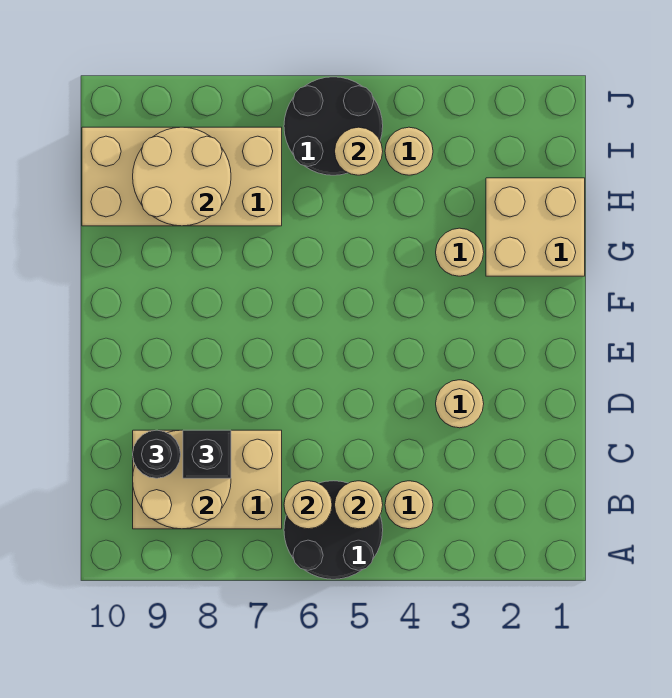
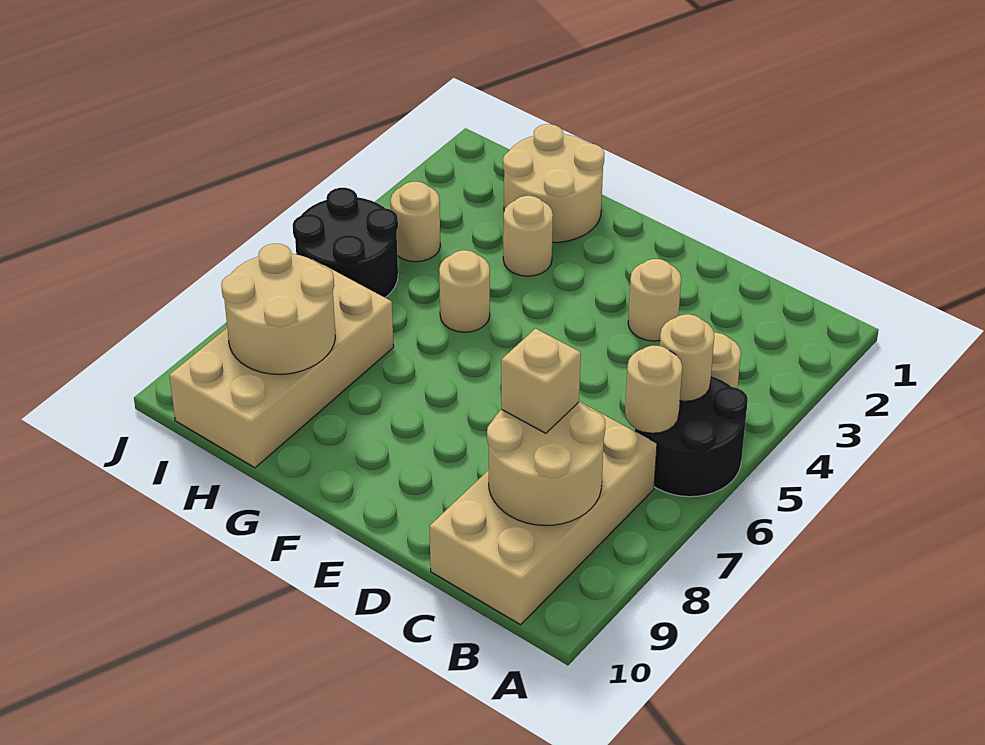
tan brick B7:C9 level 1 -> tan brick B7:C10 level 1
black brick C8 level 3 -> tan brick C8 level 3
black round brick C9 level 3 -> none
tan brick G1:H2 level 1 -> tan round brick G1:H2 level 1
tan round brick I5 level 2 -> tan round brick G5 level 1

